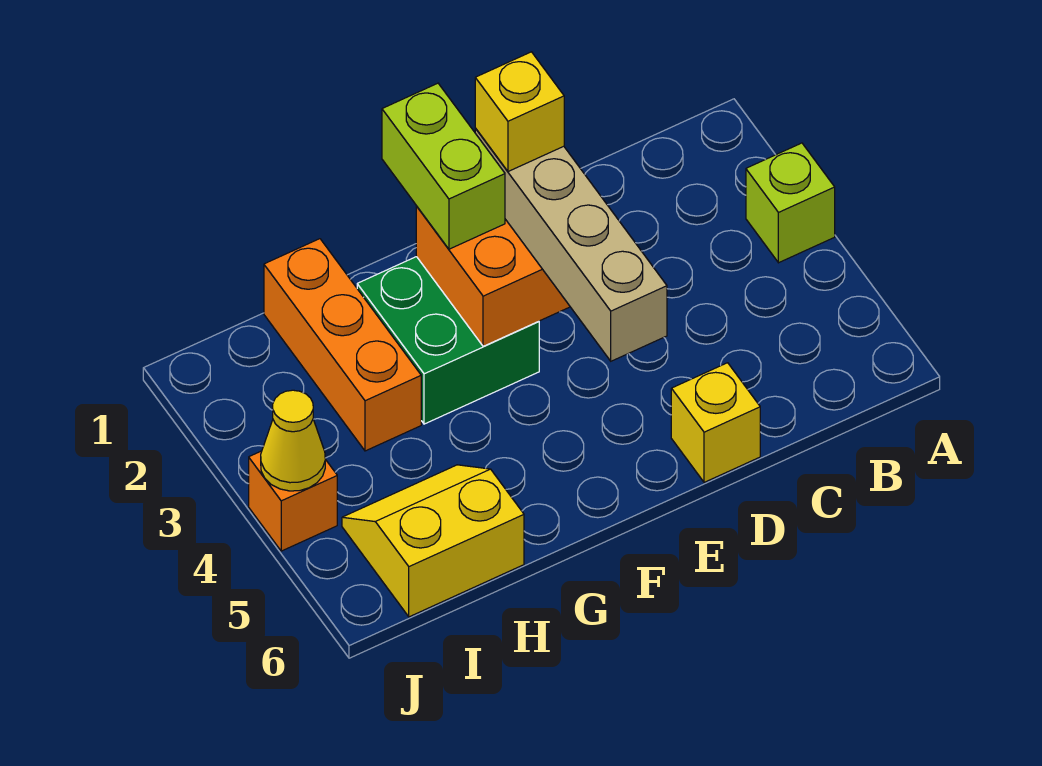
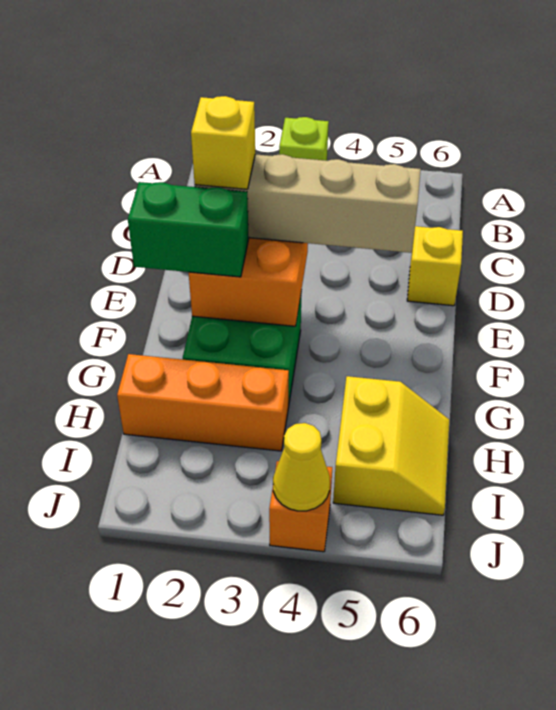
lime brick F1:F2 level 3 -> green brick F1:F2 level 3
yellow slope H5:I6 level 1 top 6 -> yellow slope H5:I6 level 1 top 5

